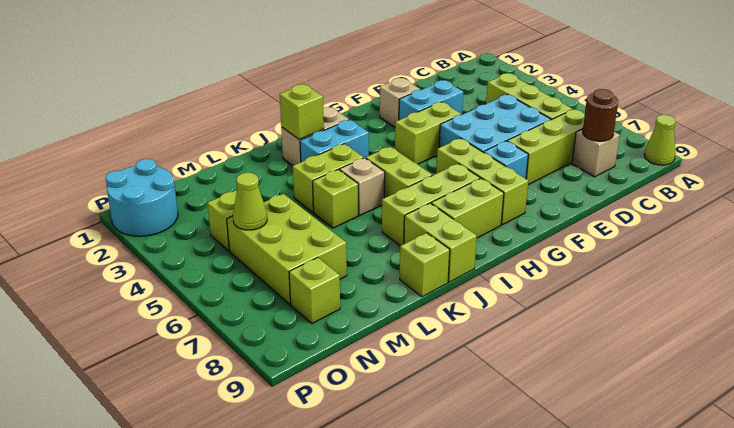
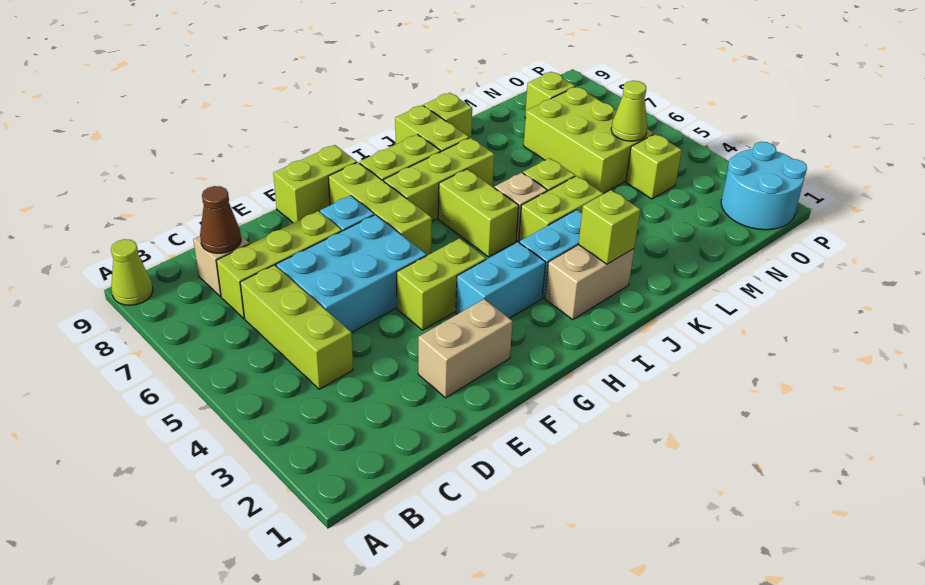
brown round brick C8 level 2 -> brown cone C8 level 2
cyan brick E3:F3 level 1 -> cyan brick G3:H3 level 1
tan brick F2 level 1 -> tan brick E2:F2 level 1
none -> lime brick F9:G9 level 1

